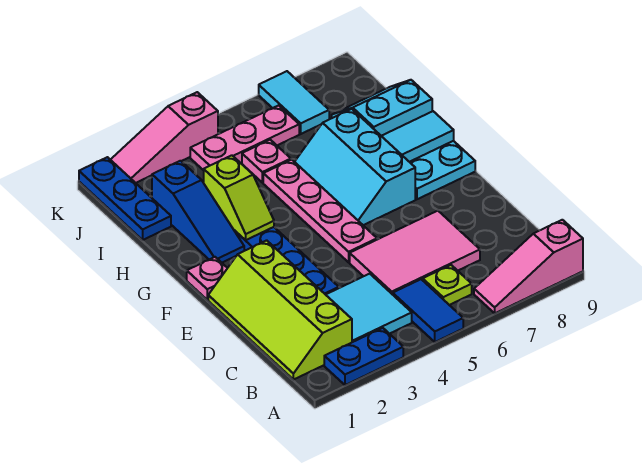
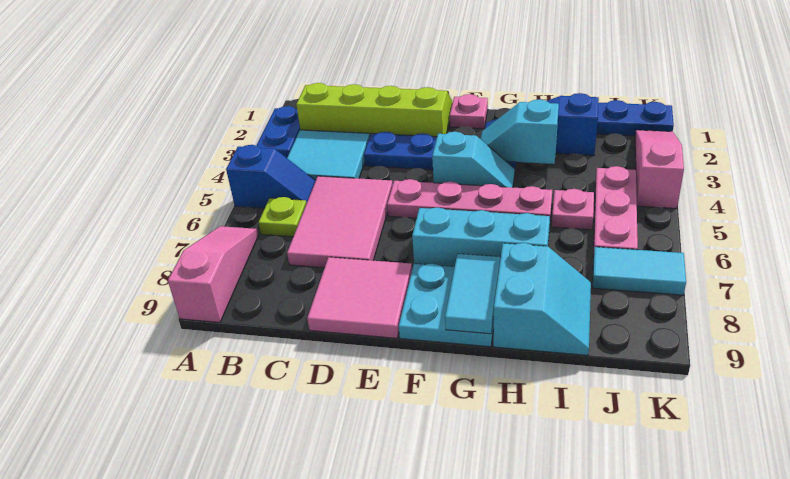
blue tile A5:B5 level 1 -> blue slope A5:B5 level 1 top A
none -> pink tile D8:E9 level 1
none -> cyan slope F4:G4 level 1 top F
lime slope G3:H3 level 2 top H -> cyan slope G3:H3 level 2 top H

